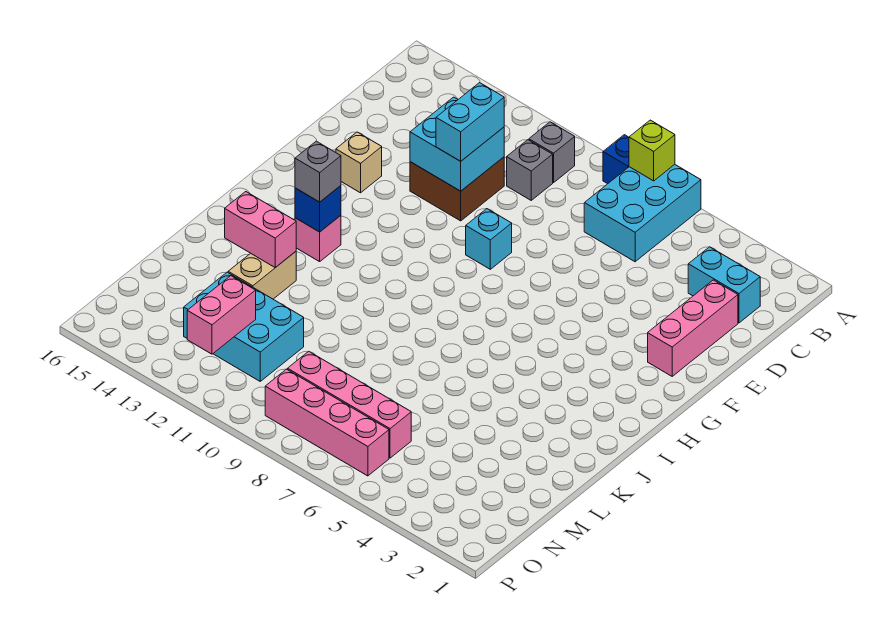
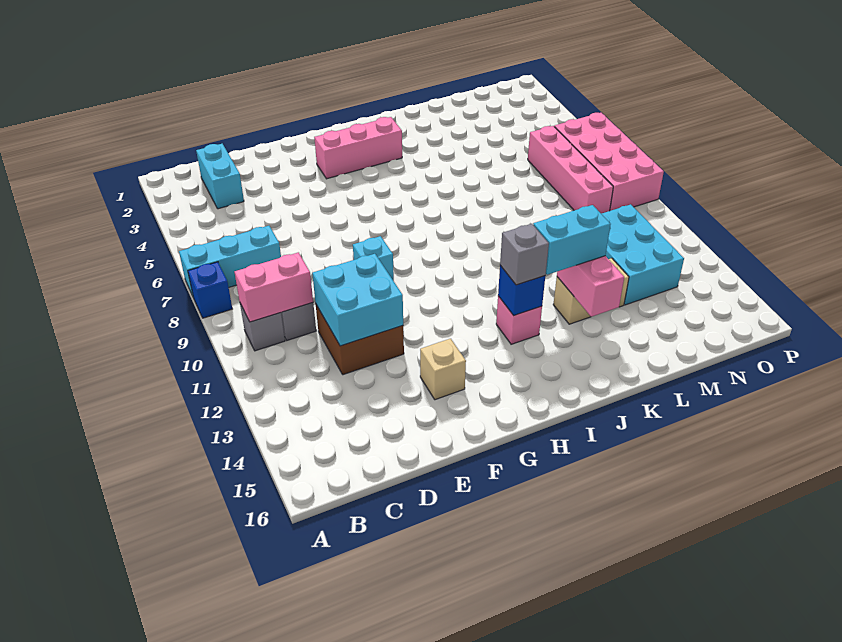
cyan brick A6:C7 level 1 -> cyan brick A7:C7 level 1
lime brick A7 level 2 -> none
pink brick D2:F2 level 1 -> pink brick G3:I3 level 1
cyan brick D11:E11 level 3 -> cyan brick J13:K13 level 3
pink brick N12:O12 level 2 -> pink brick B10:C10 level 2
pink brick O6:O9 level 1 -> pink brick O6:P9 level 1

